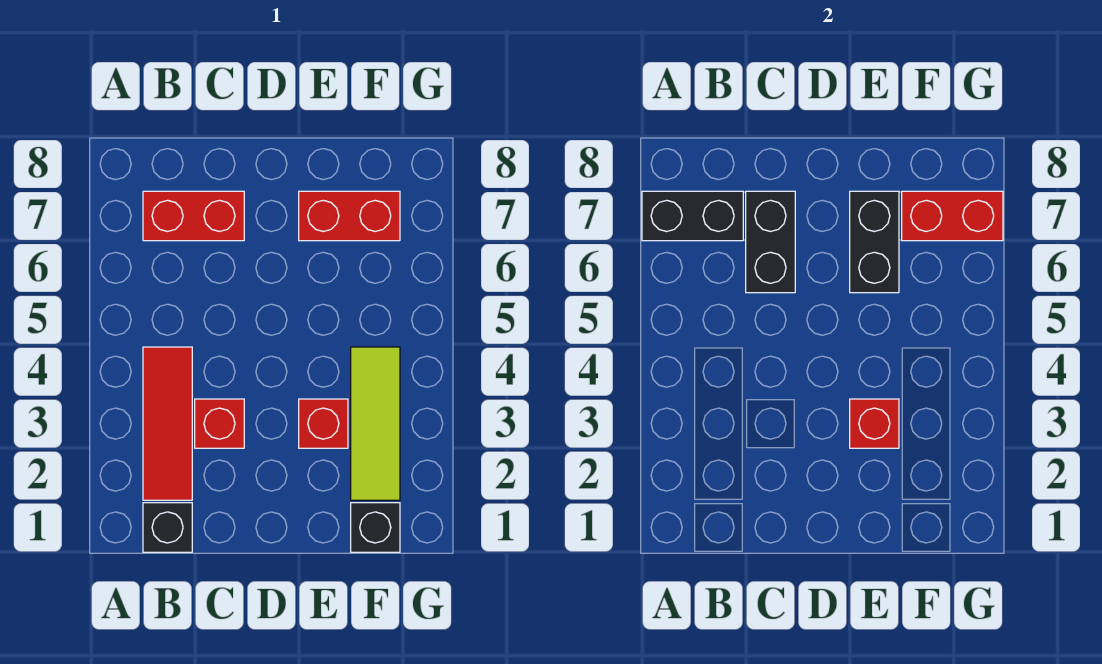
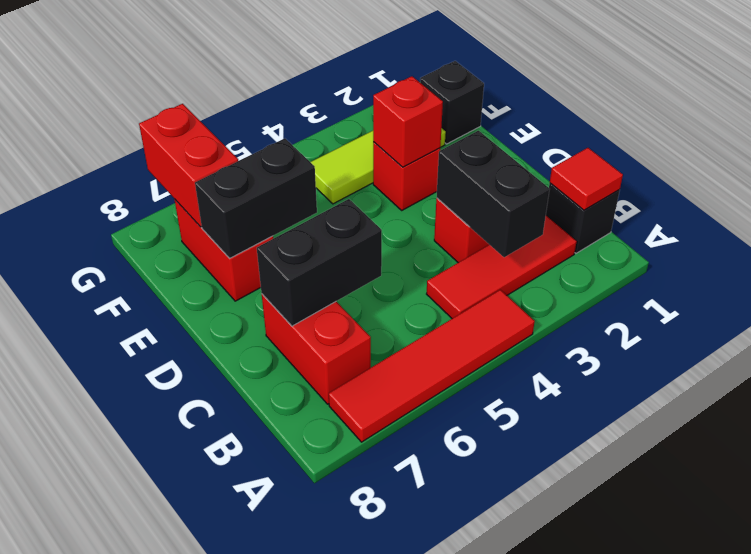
none -> red tile A4:A7 level 1
black brick A7:B7 level 2 -> black brick B3:C3 level 2
none -> red tile B1 level 2

